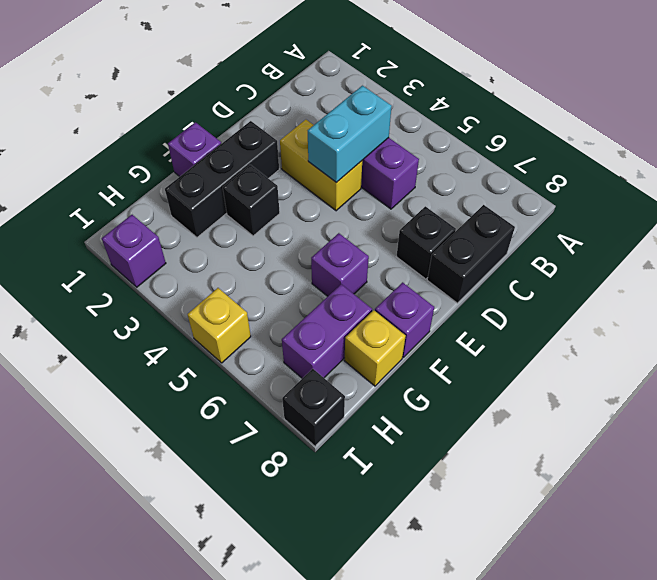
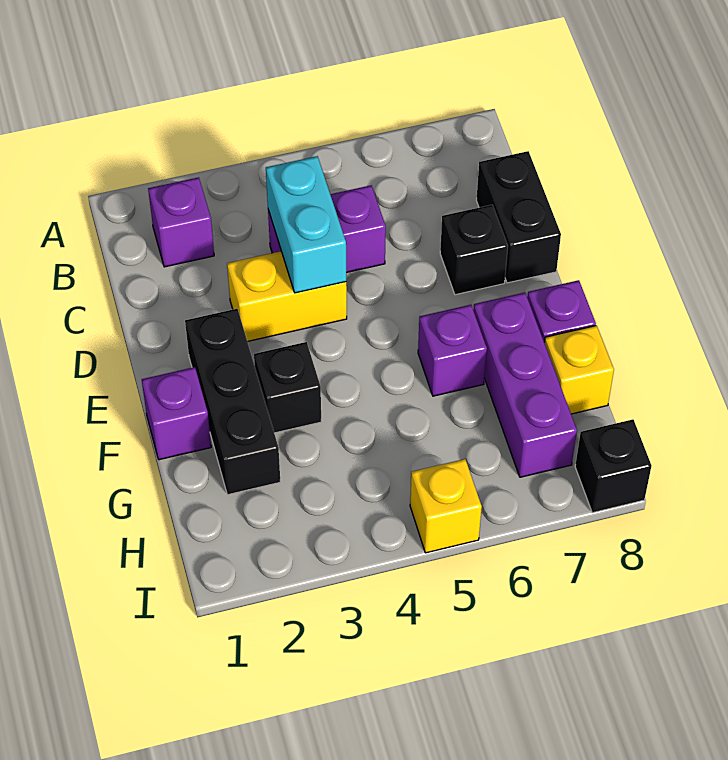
purple brick G7:H7 level 1 -> purple brick F7:H7 level 1
purple brick I2 level 1 -> purple brick B2 level 1

